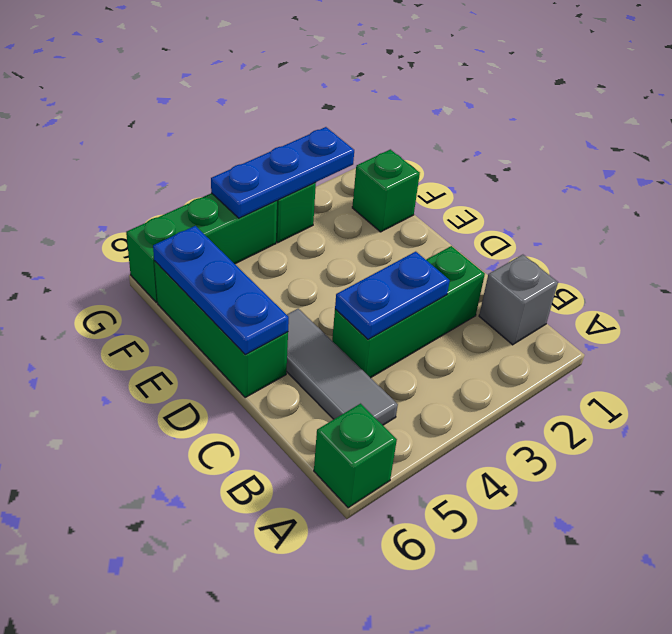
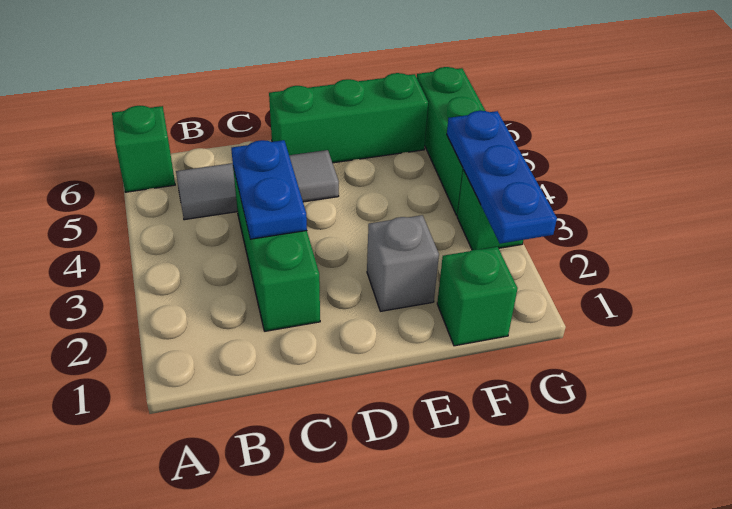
grey brick B1 level 1 -> grey brick E2 level 1
blue plate D6:F6 level 2 -> none

